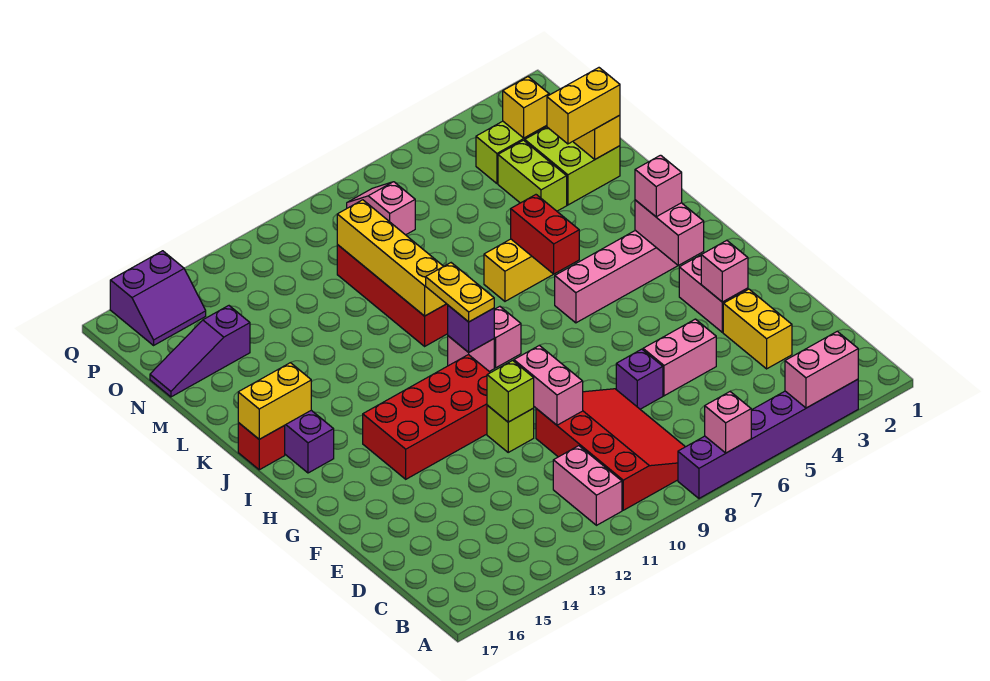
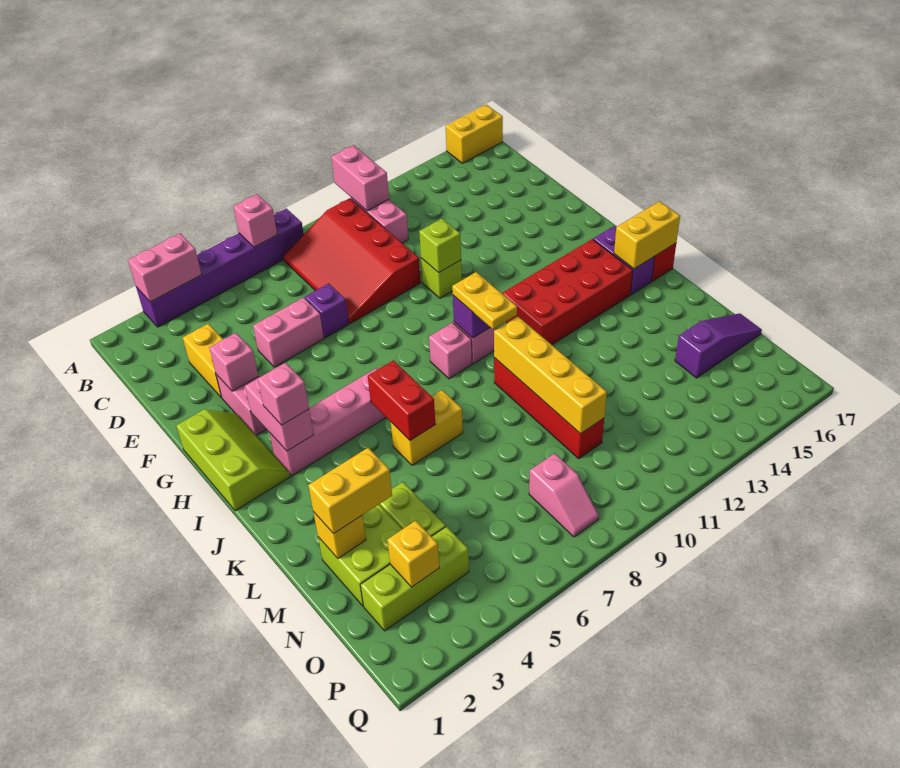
none -> yellow brick A16:A17 level 1
pink brick E10:F10 level 2 -> pink brick A11:B11 level 2
none -> lime slope G1:I2 level 1 top 1
red brick G11:H14 level 1 -> red brick I12:J15 level 1
purple slope P15:Q16 level 1 top Q -> none

